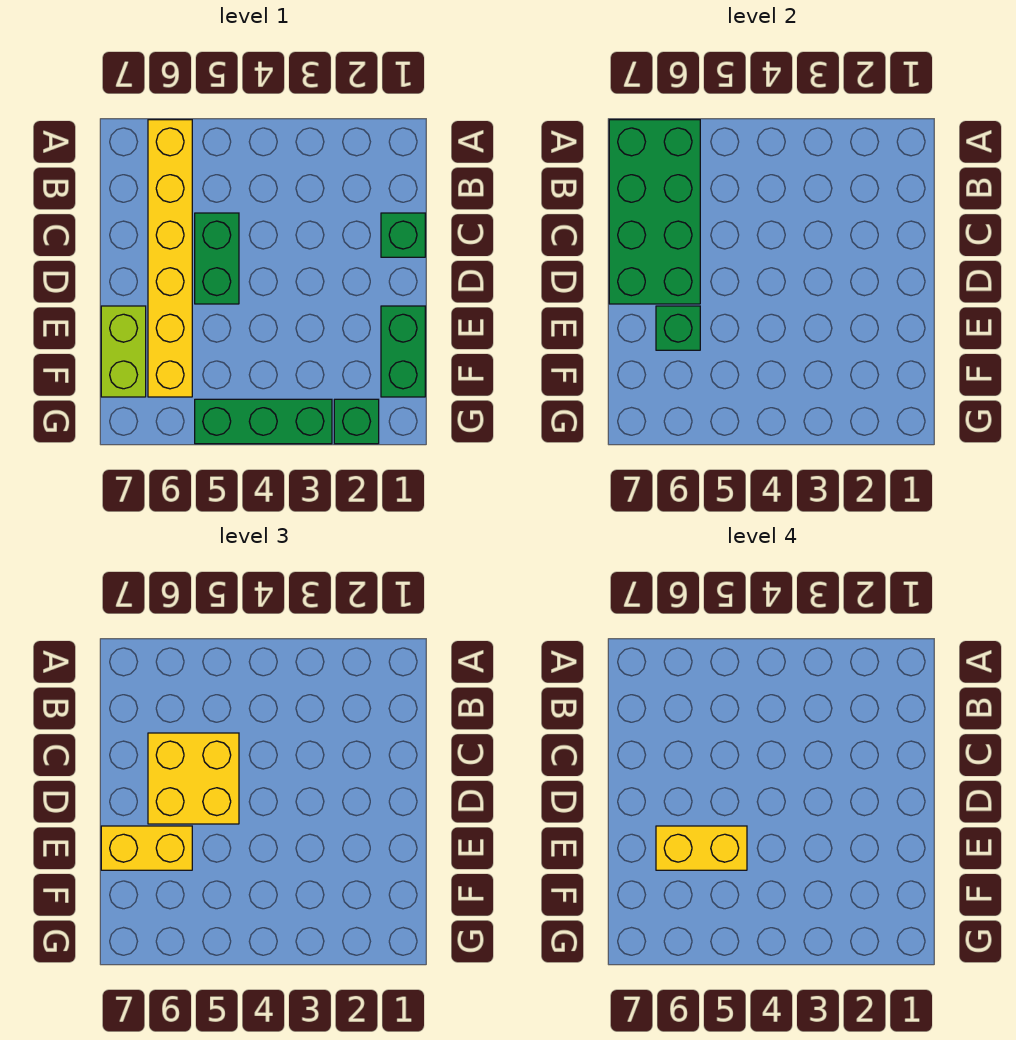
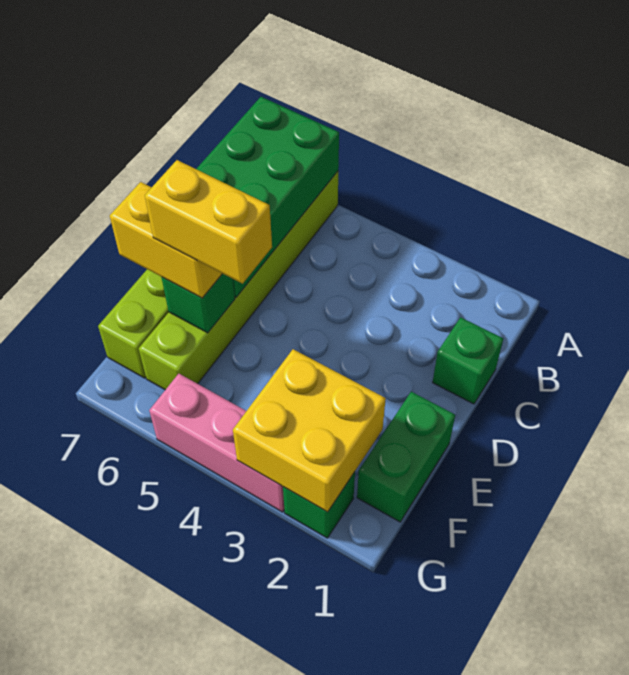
yellow brick A6:F6 level 1 -> lime brick A6:F6 level 1
green brick C5:D5 level 1 -> none
yellow brick C5:D6 level 3 -> yellow brick F2:G3 level 2
green brick G3:G5 level 1 -> pink brick G3:G5 level 1

